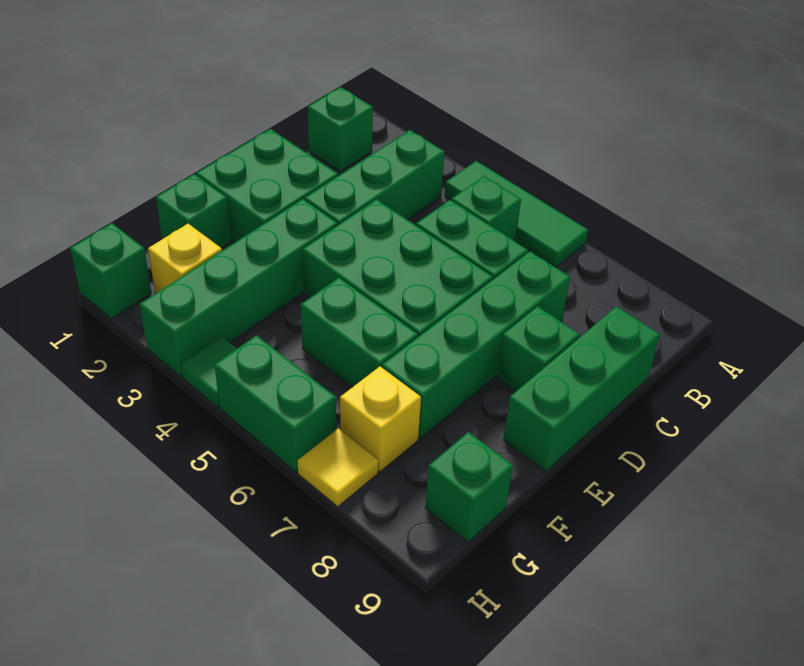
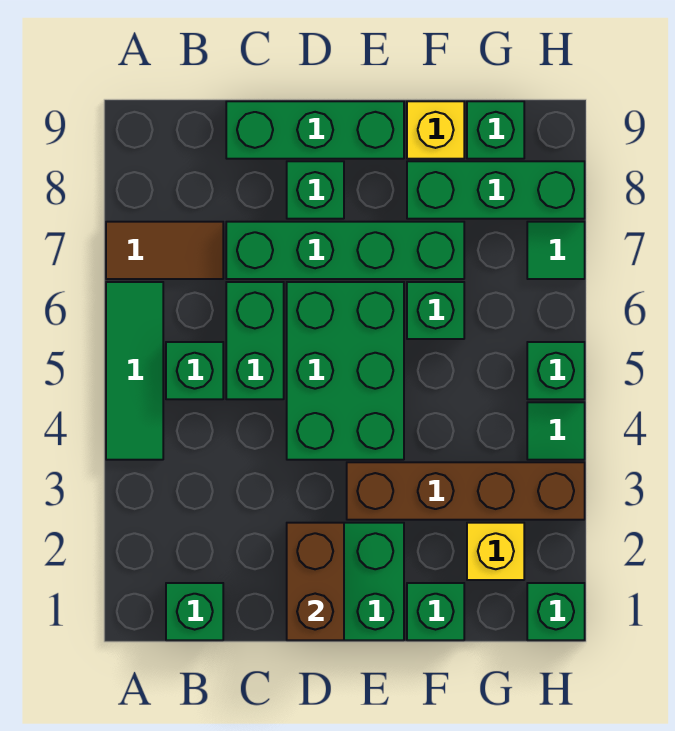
none -> brown tile A7:B7 level 1
green brick B3:D3 level 1 -> green brick F8:H8 level 1
none -> brown brick D1:D2 level 2
green brick E3:H3 level 1 -> brown brick E3:H3 level 1
green brick F5:F6 level 1 -> green brick F6 level 1
yellow brick G7 level 1 -> yellow brick F9 level 1
green brick H5:H6 level 1 -> green brick H5 level 1
yellow tile H7 level 1 -> green tile H7 level 1

